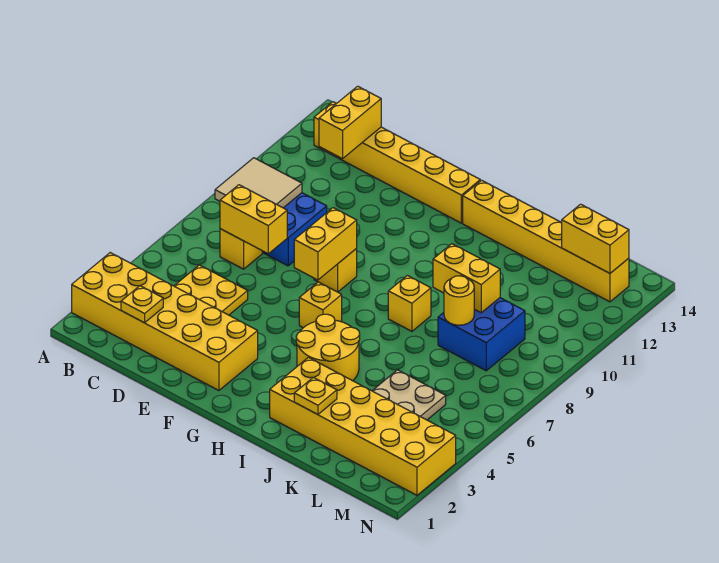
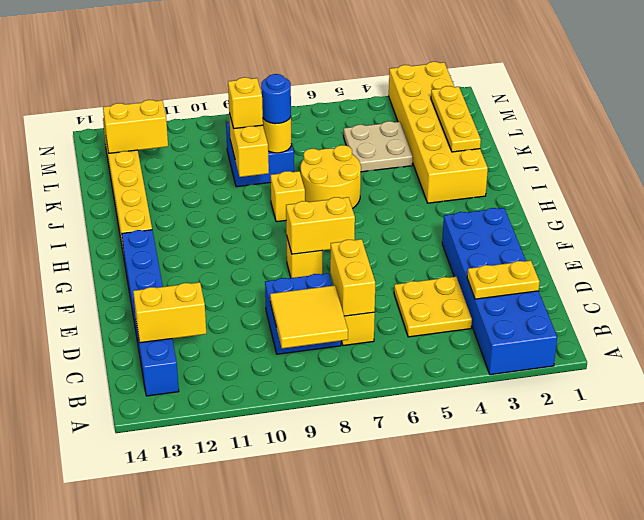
yellow brick A2:F3 level 1 -> blue brick A2:F3 level 1
tan tile B8:C9 level 2 -> yellow tile B8:C9 level 2
yellow brick B13:G13 level 1 -> blue brick B13:G13 level 1
yellow plate C2 level 2 -> yellow plate C2:C3 level 2
yellow brick G6 level 1 -> yellow brick K9 level 3
yellow round brick H4:I5 level 1 -> yellow round brick I6:J7 level 1
yellow plate J2 level 2 -> yellow plate J2:L2 level 2
none -> blue round brick K8 level 3
yellow brick L13:M13 level 2 -> yellow brick L12:L13 level 2

